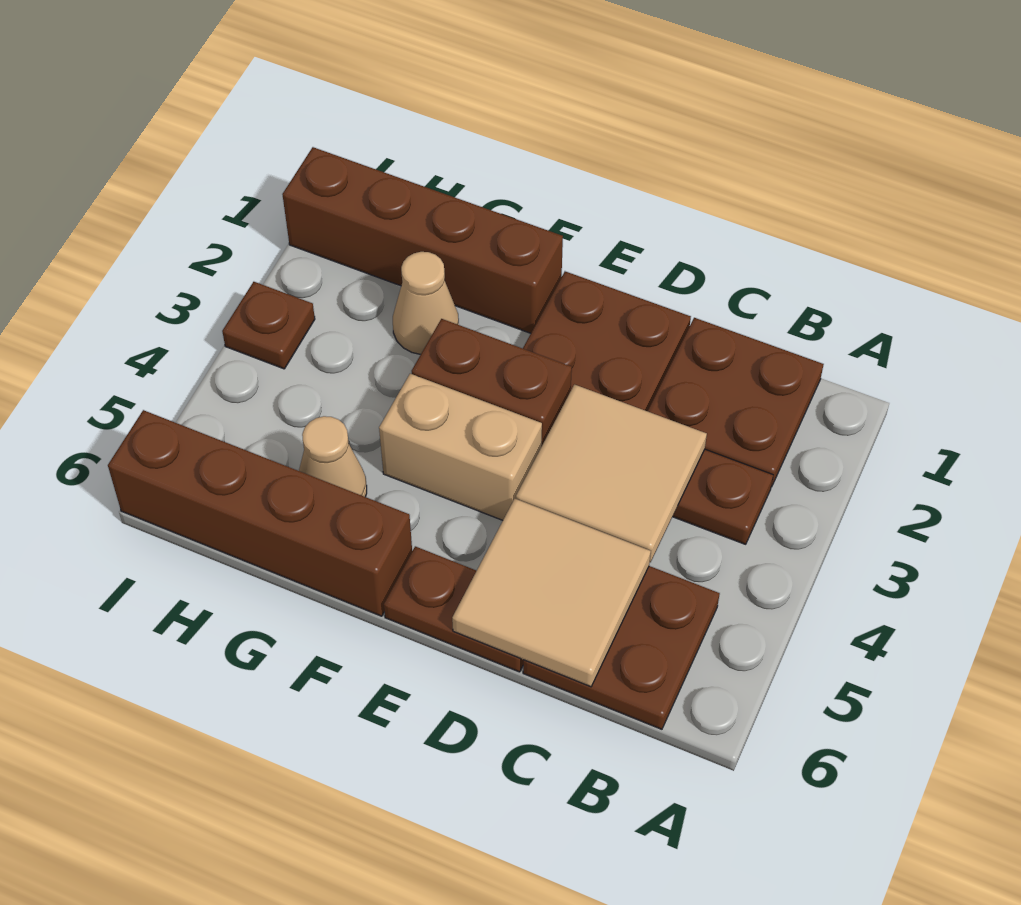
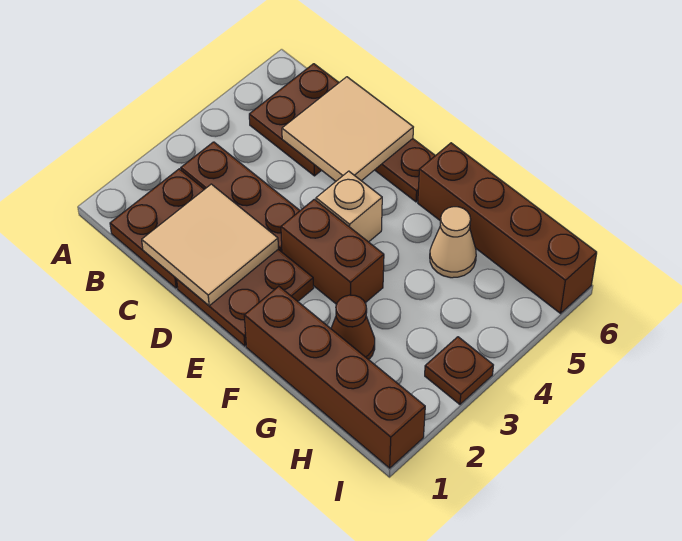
tan tile C3:D4 level 2 -> tan tile C1:D2 level 2
tan brick E4:F4 level 1 -> tan brick E4 level 1
tan cone G2 level 1 -> brown cone G2 level 1

